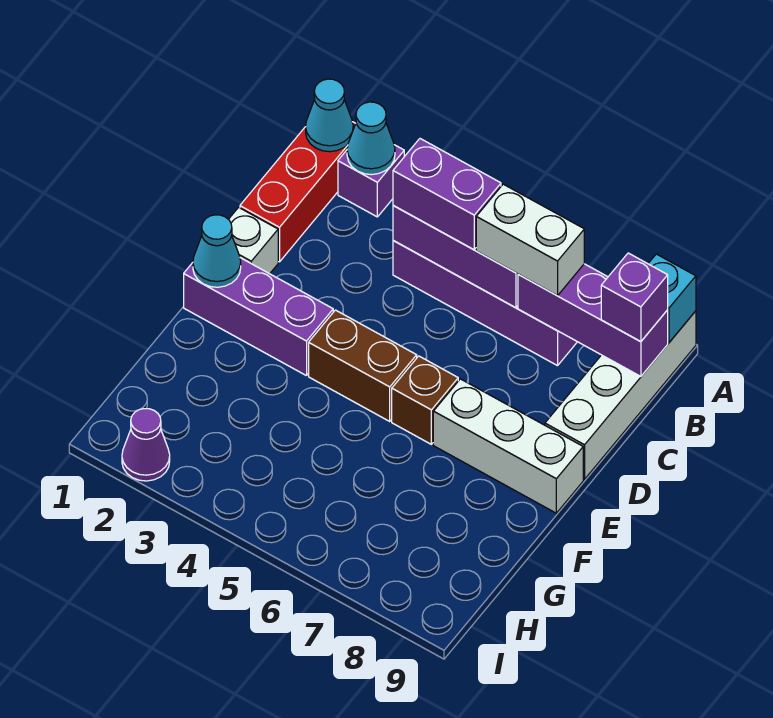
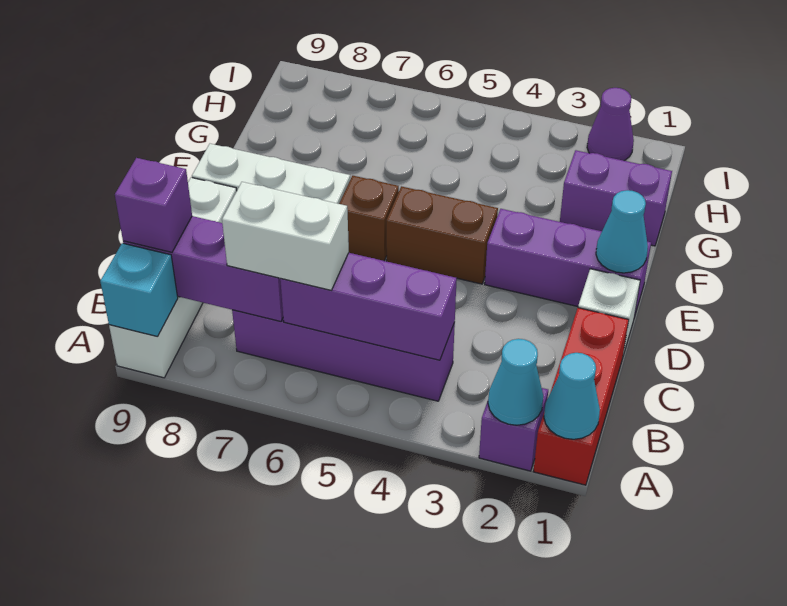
purple brick B4:B5 level 3 -> purple brick G1:G2 level 1

